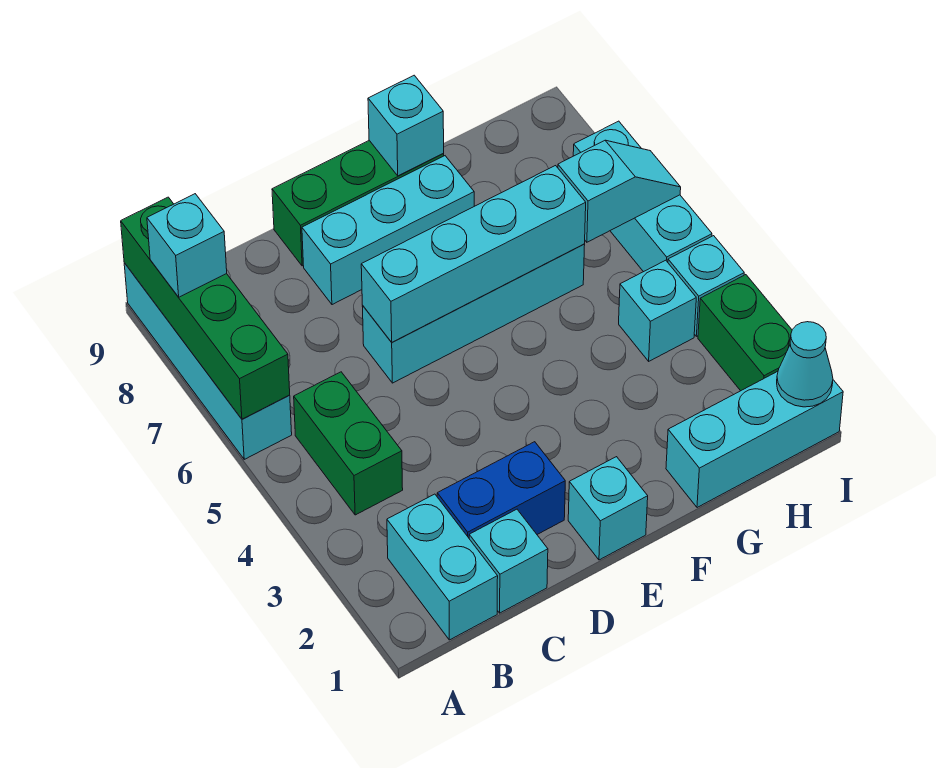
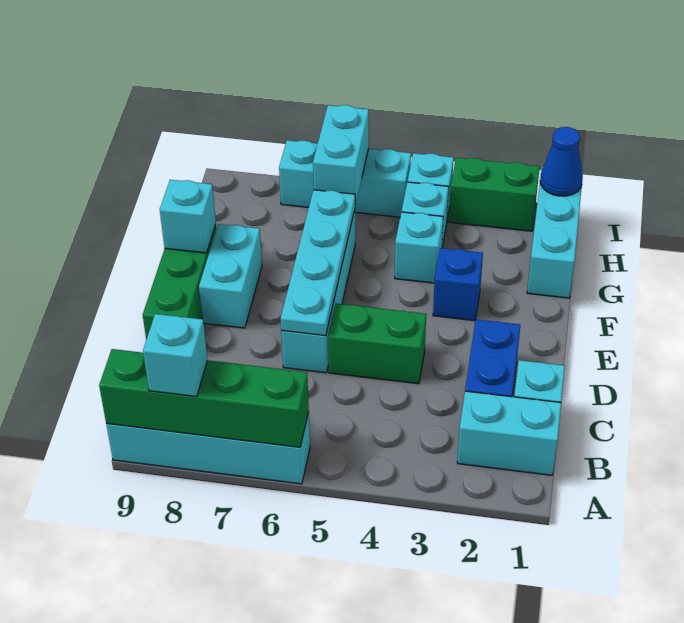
green brick B4:B5 level 1 -> green brick D4:D5 level 1
cyan brick D6:G6 level 2 -> cyan plate D6:G6 level 2
cyan brick D8:F8 level 1 -> cyan brick E8:F8 level 1
cyan brick E1 level 1 -> cyan brick G4 level 1
none -> blue brick F3 level 1
cyan slope H6:I6 level 2 top H -> cyan brick H6:I6 level 2
cyan cone I1 level 2 -> blue cone I1 level 2

